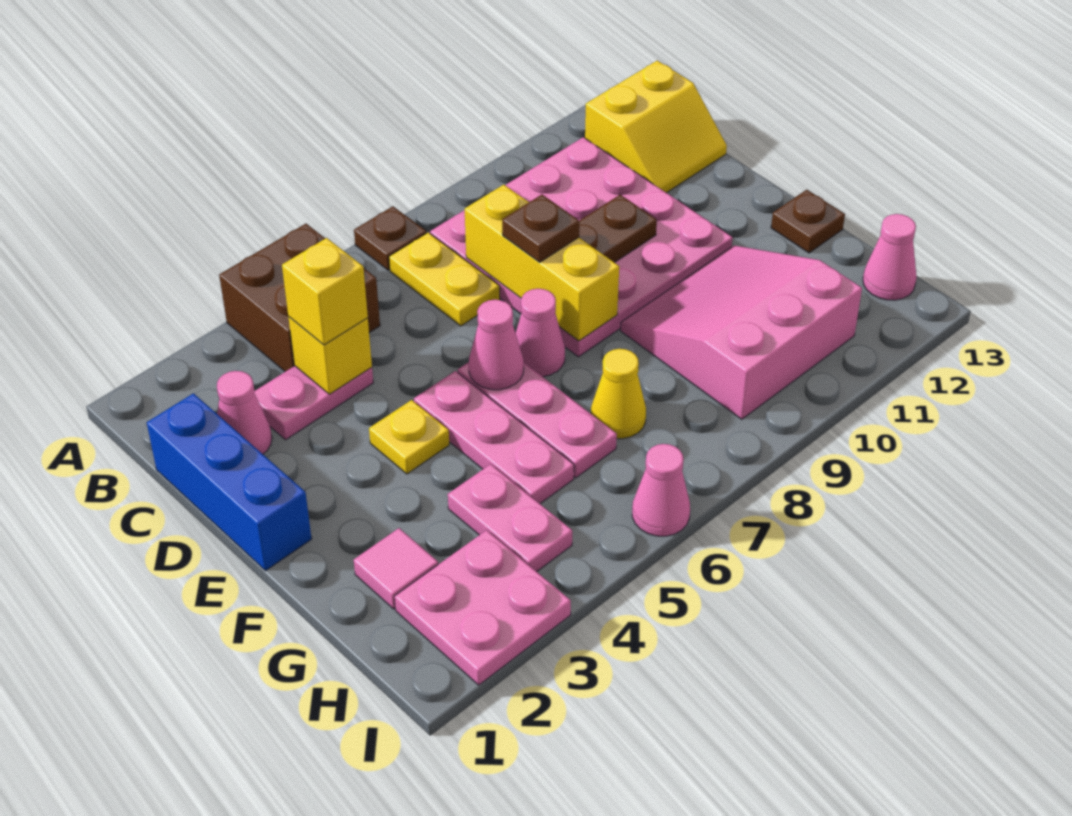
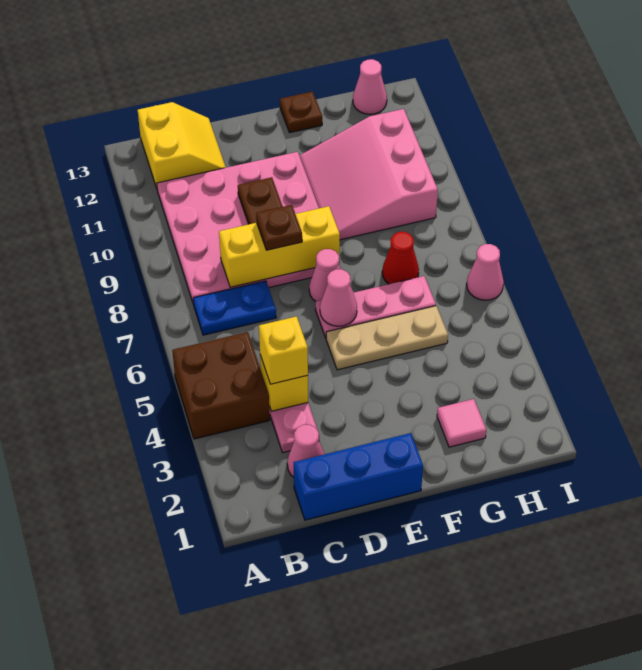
brown plate A7 level 1 -> none
yellow plate B7:C7 level 1 -> blue plate B7:C7 level 1
yellow plate E4 level 1 -> none
pink plate E5:G5 level 1 -> tan plate E5:G5 level 1
pink plate G4:H4 level 1 -> none
yellow cone G7 level 1 -> red cone G7 level 1
pink plate H2:I3 level 1 -> none

